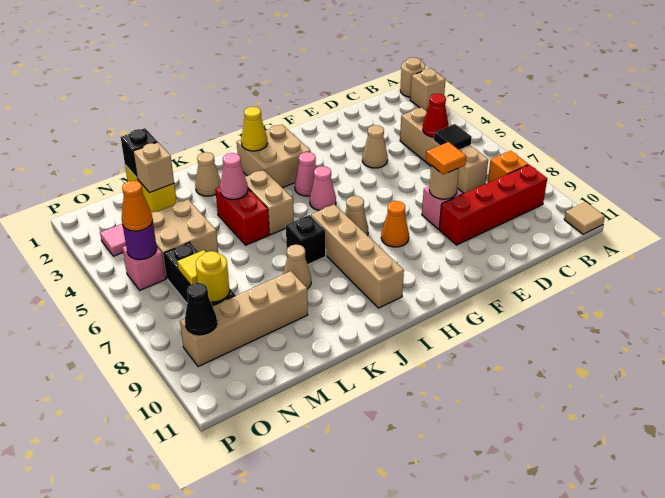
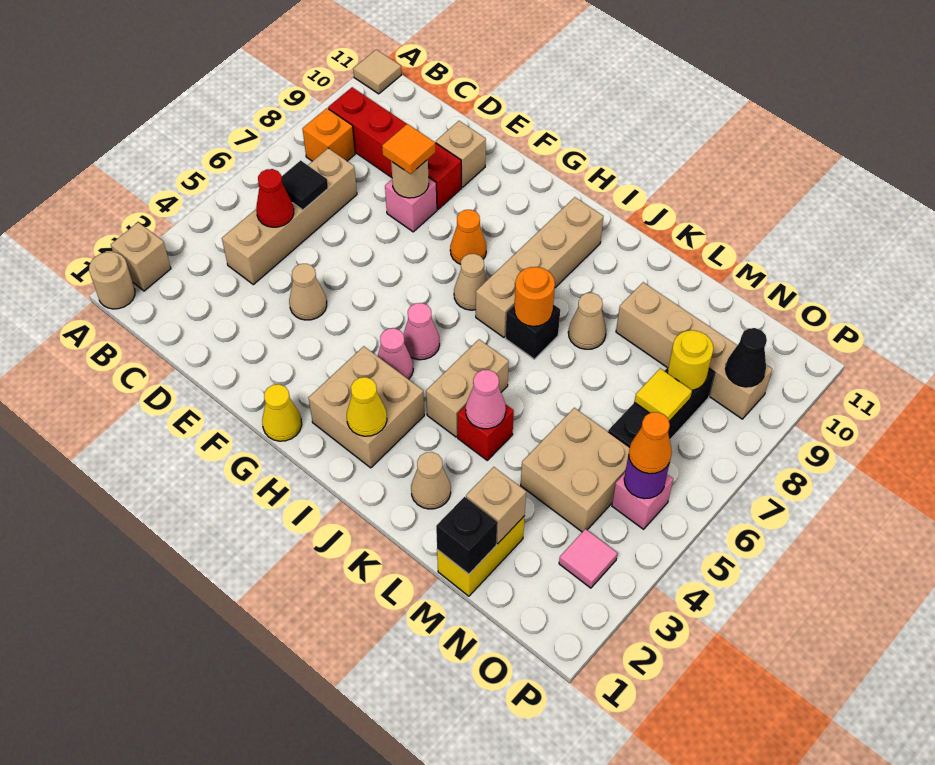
none -> tan brick E10 level 1
none -> yellow cone G1 level 1
none -> orange round brick J7 level 2
red brick K4:K5 level 1 -> red brick K4 level 1

